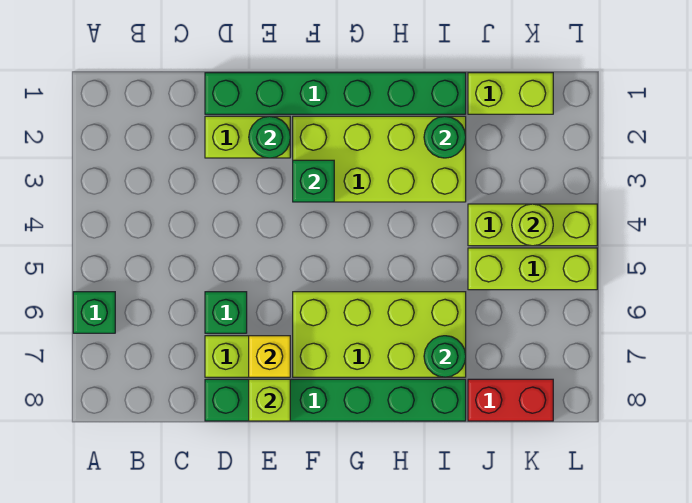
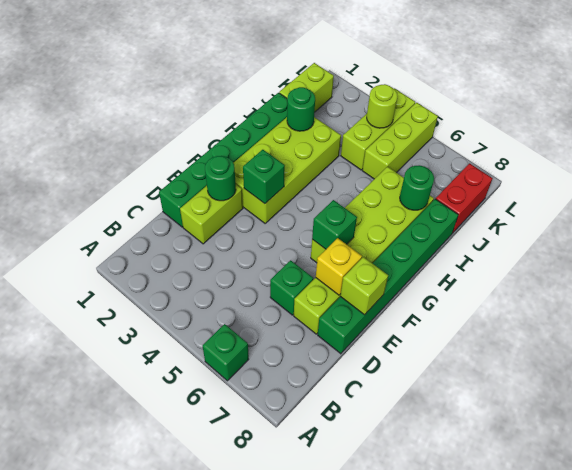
none -> green brick F6 level 2

